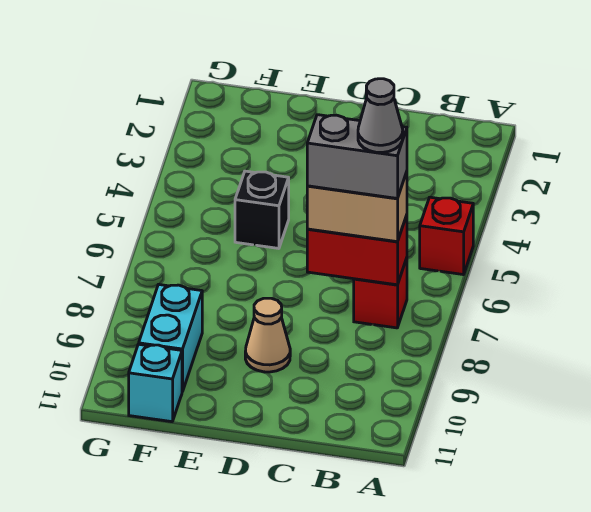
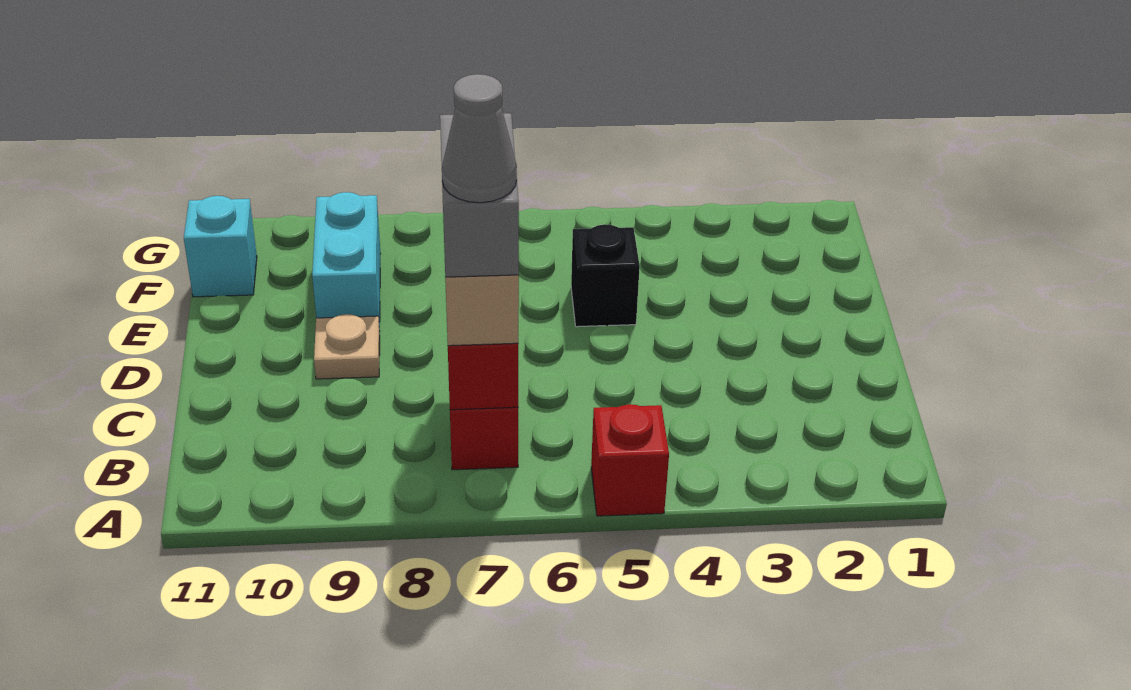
tan cone D9 level 1 -> tan plate D9 level 1
cyan brick F9:F10 level 1 -> cyan brick E9:F9 level 1

